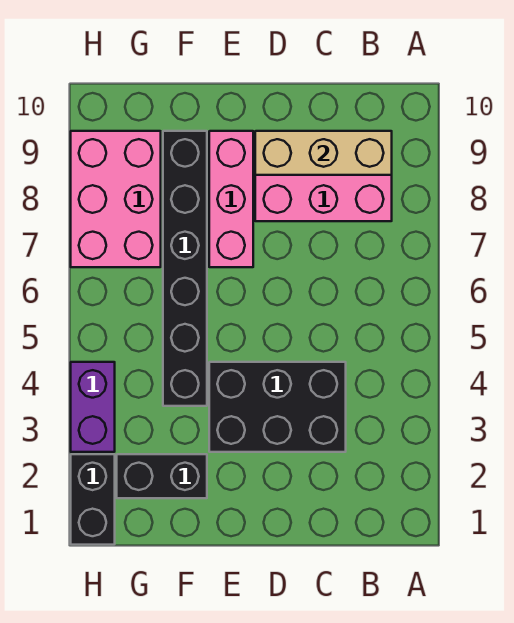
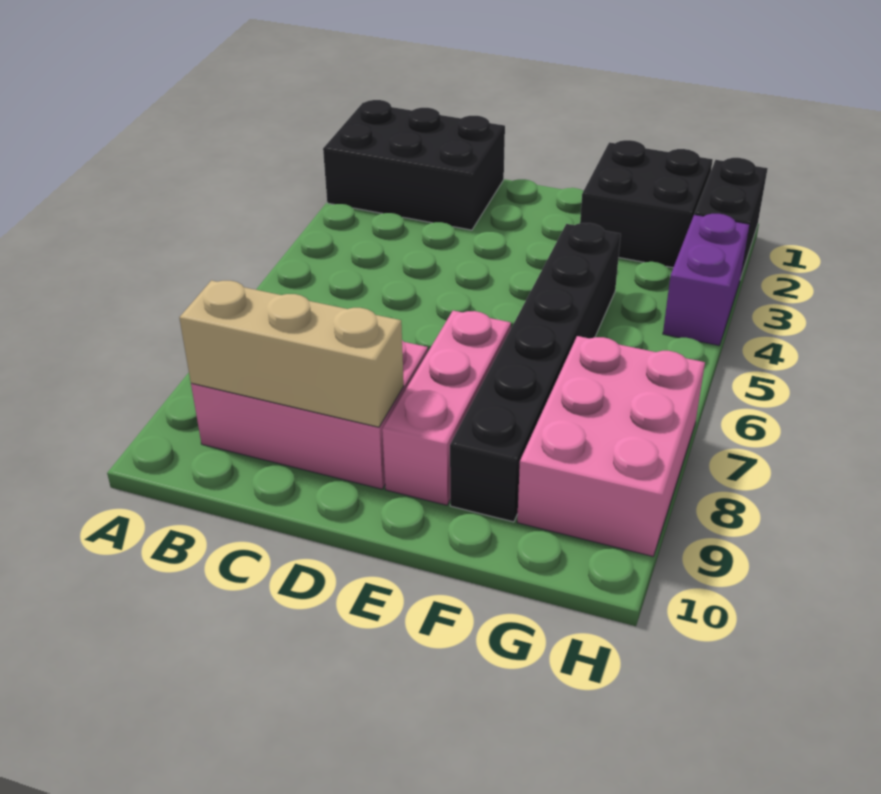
black brick C3:E4 level 1 -> black brick A1:C2 level 1
black brick F2:G2 level 1 -> black brick F1:G2 level 1

